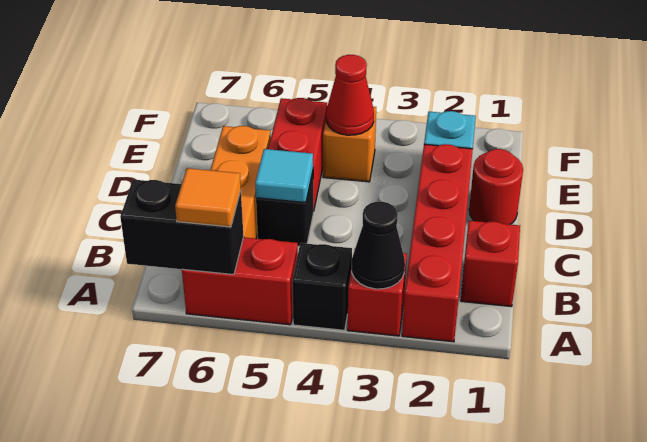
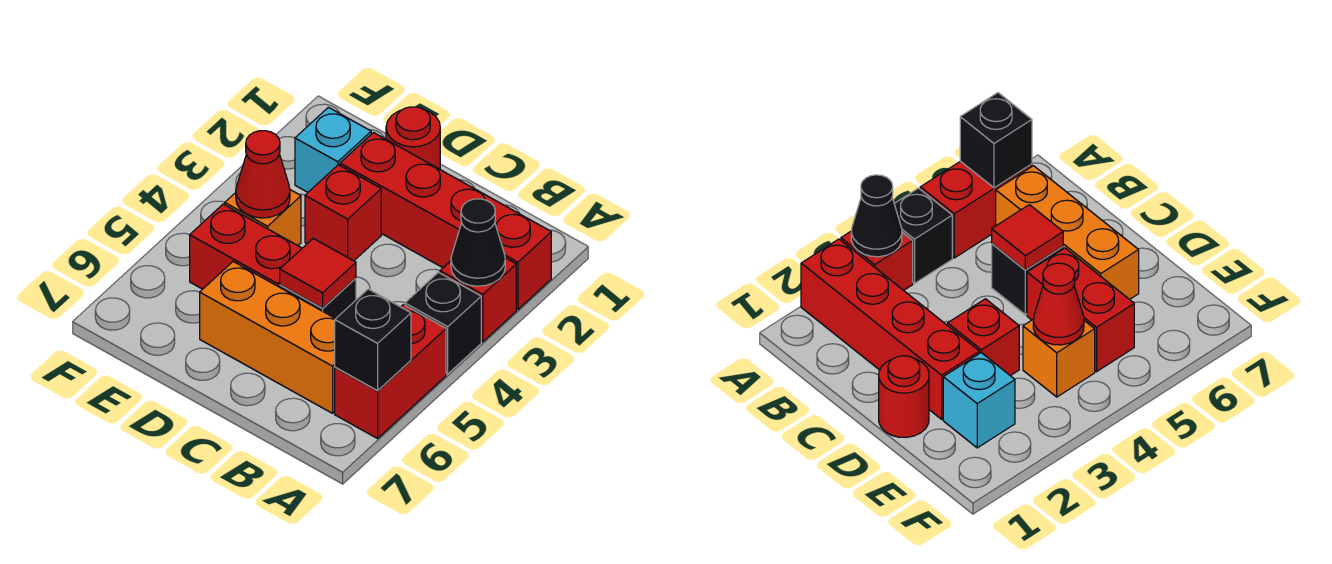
black brick A6:A7 level 2 -> black brick A6 level 2
orange tile A6 level 3 -> none
red brick B1 level 1 -> red brick D3 level 1
cyan tile C5 level 2 -> red tile C5 level 2

